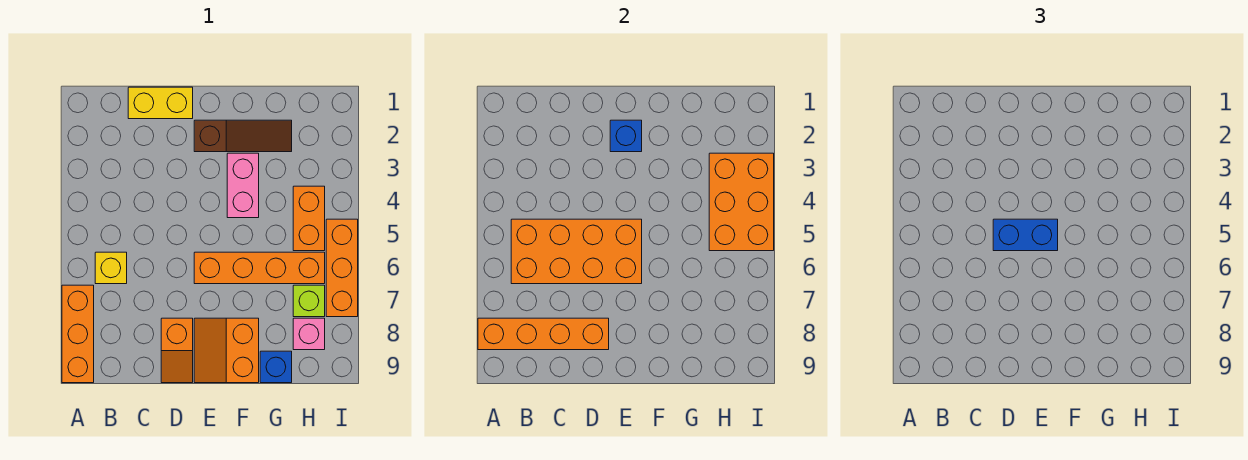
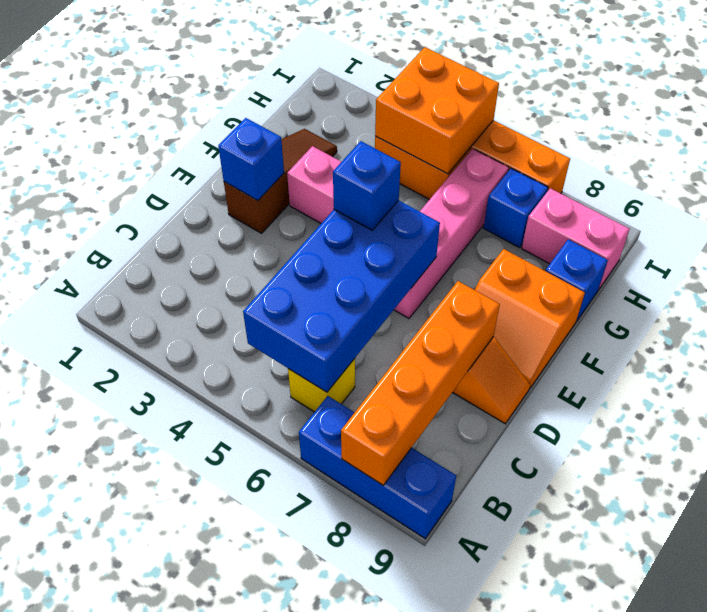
orange brick A7:A9 level 1 -> blue brick A7:A9 level 1
orange brick B5:E6 level 2 -> blue brick B5:E6 level 2
yellow brick C1:D1 level 1 -> none
blue brick D5:E5 level 3 -> blue brick E5 level 3
orange brick E6:H6 level 1 -> pink brick E6:H6 level 1
orange brick H3:I5 level 2 -> orange brick H4:I5 level 2
lime brick H7 level 1 -> blue brick H7 level 1
pink brick H8 level 1 -> pink brick H8:H9 level 1

